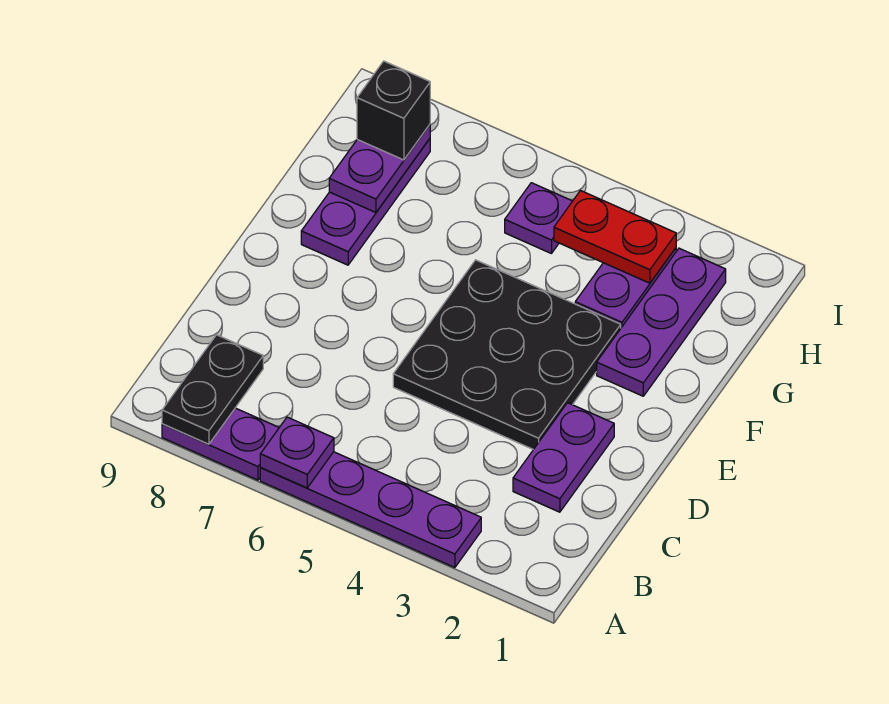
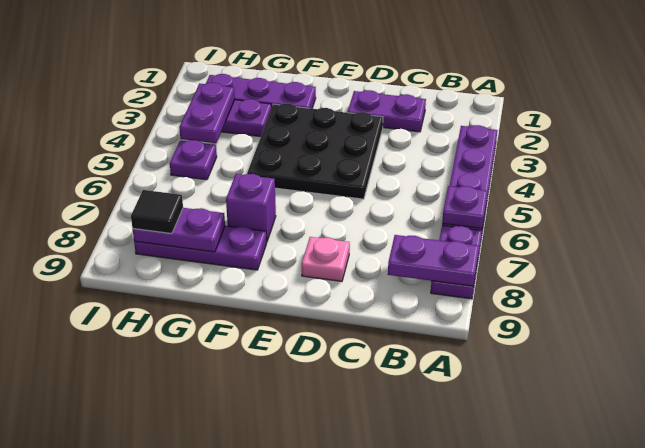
black plate A8:B8 level 2 -> purple plate A8:B8 level 2
none -> pink plate D8 level 1
none -> purple brick F7 level 1
red plate H3:H4 level 2 -> purple plate H3:H4 level 2
black brick H8 level 3 -> black tile H8 level 3

